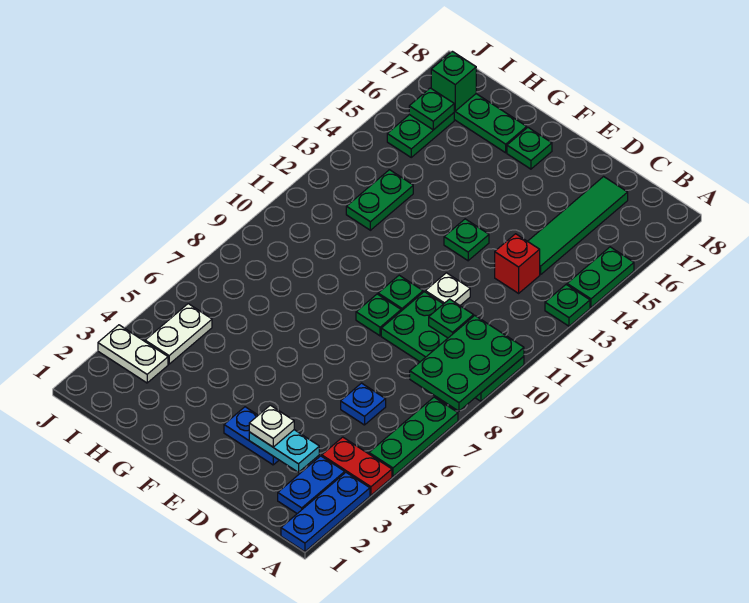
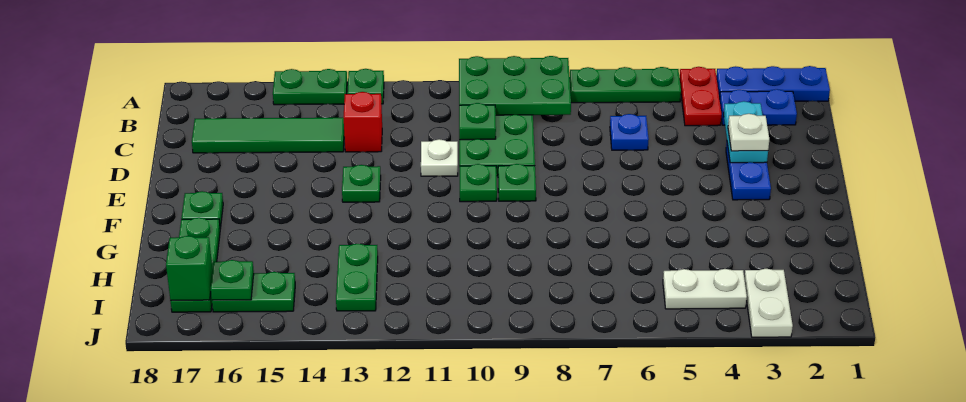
green plate H12:H13 level 1 -> green plate H13:I13 level 1

